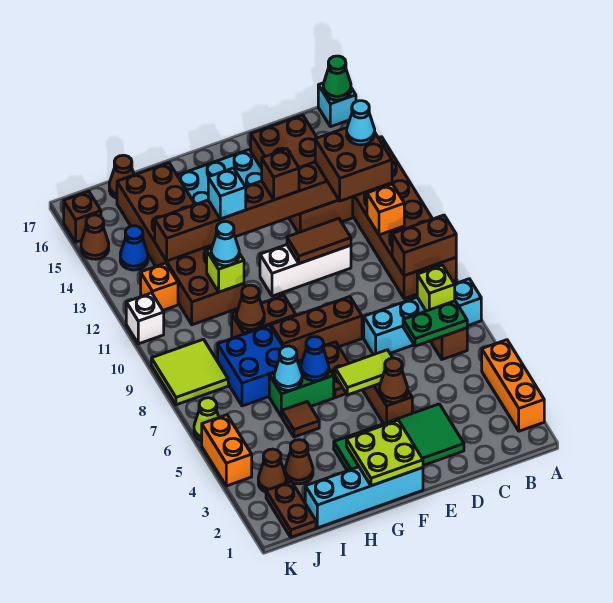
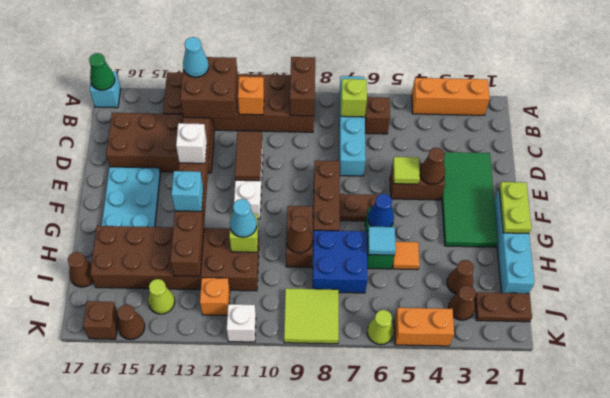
green plate B6:C6 level 2 -> none
lime tile E5:F5 level 2 -> lime tile E5 level 2
brown brick E13 level 3 -> white brick E13 level 3
lime plate F1:G2 level 2 -> lime plate F1:G1 level 2
brown tile H5 level 1 -> orange tile H5 level 1
cyan cone H6 level 2 -> cyan tile H6 level 2
blue cone J14 level 1 -> lime cone J14 level 1

